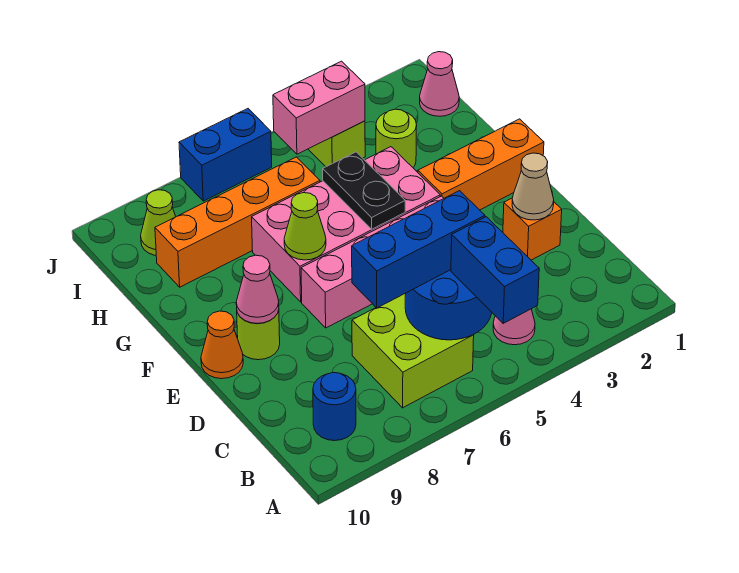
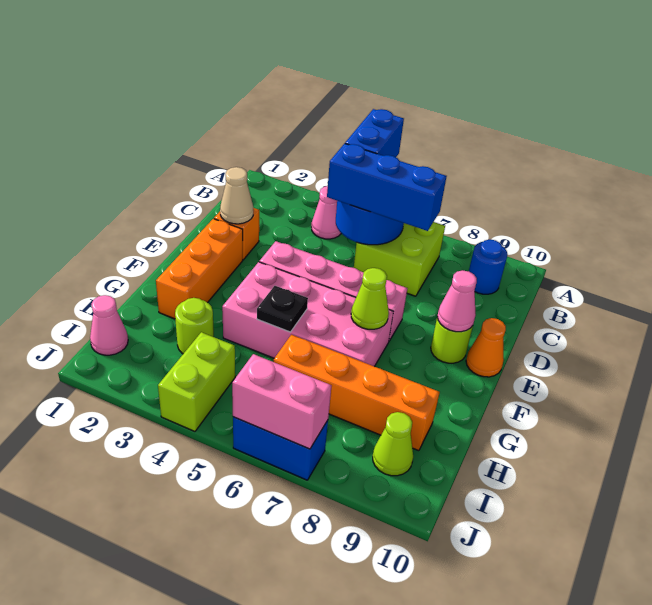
orange brick F1:F3 level 1 -> orange brick E2:G2 level 1
black plate F5:G5 level 2 -> black plate G5 level 2
pink brick I4:I5 level 2 -> pink brick J6:J7 level 2

